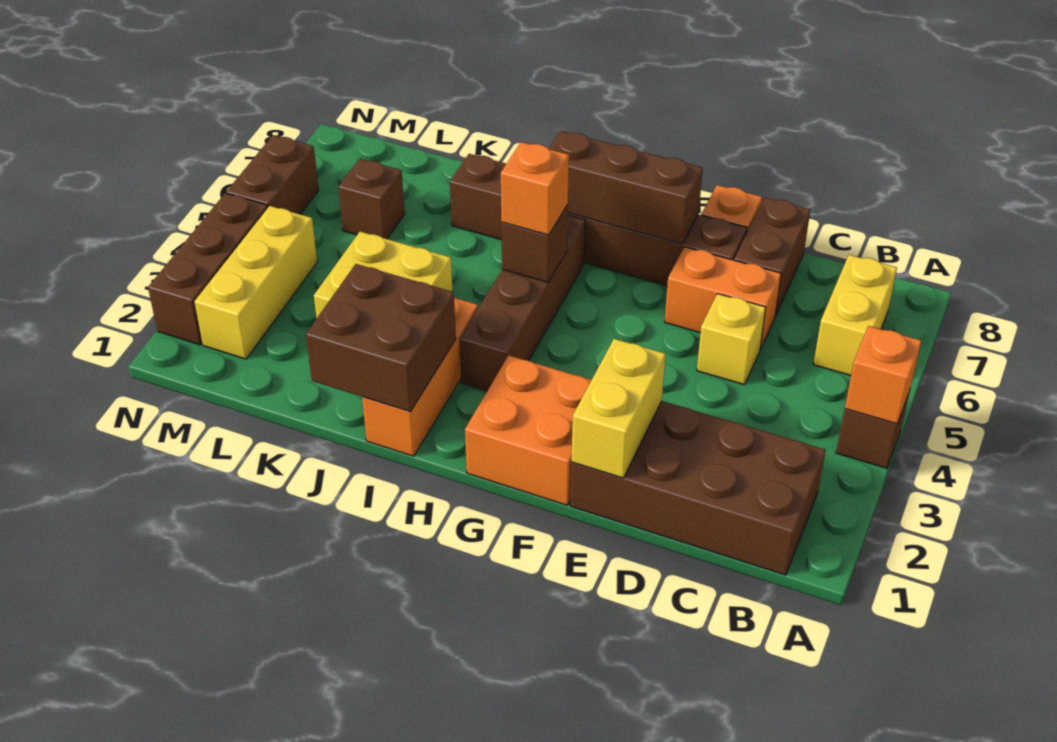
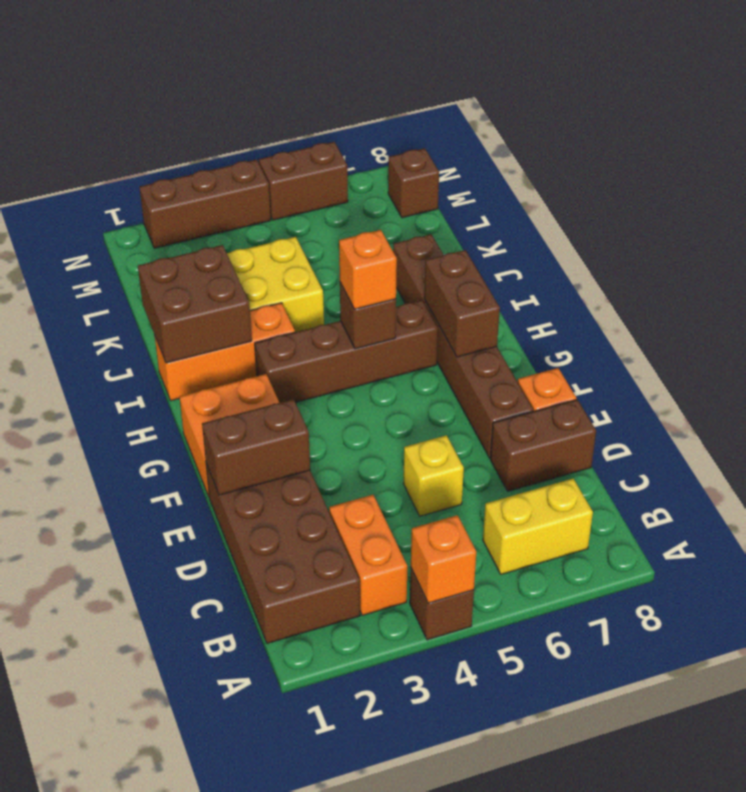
orange brick D6:E6 level 1 -> orange brick B3:C3 level 1
yellow brick E1:E2 level 2 -> brown brick E1:E2 level 2
brown brick F7:H7 level 2 -> brown brick G7:H7 level 2
brown brick L6 level 1 -> brown brick M8 level 1
yellow brick M2:M4 level 1 -> none

